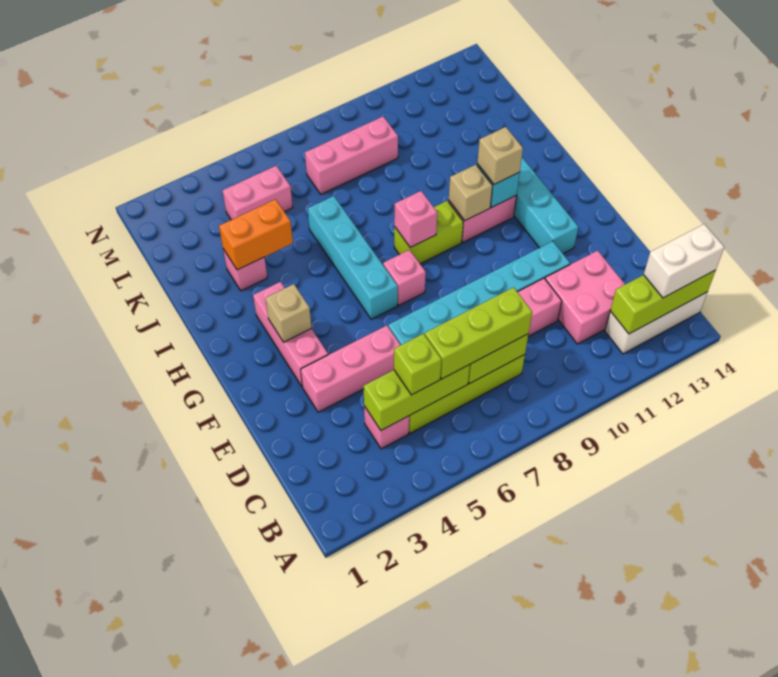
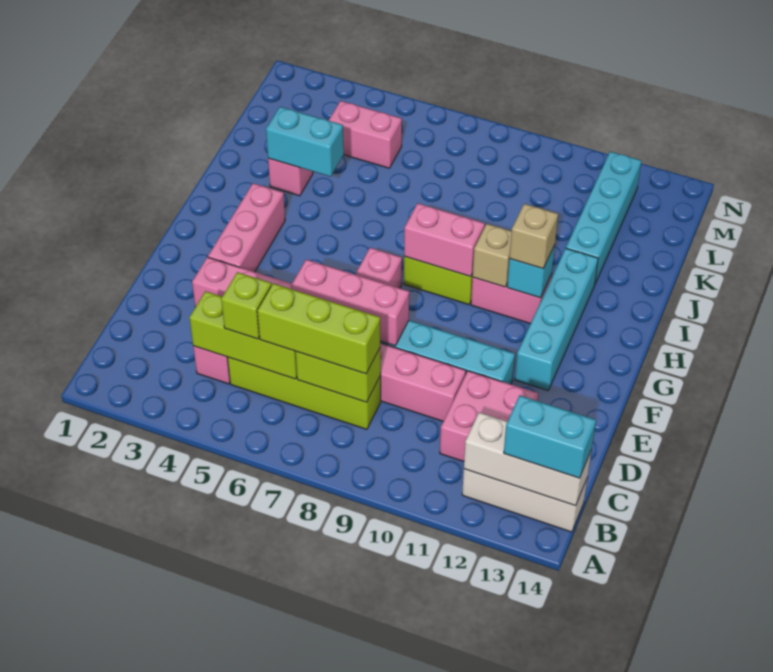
lime brick B12:B14 level 2 -> white brick B12:B14 level 2
white brick B13:B14 level 3 -> cyan brick B13:B14 level 3
tan brick G3 level 2 -> none
cyan brick G6:J6 level 1 -> cyan brick J12:M12 level 1
pink brick H8 level 2 -> pink brick H8:H9 level 2
orange brick J3:J4 level 2 -> cyan brick J3:J4 level 2
pink brick L7:L9 level 1 -> pink brick E6:E8 level 2

